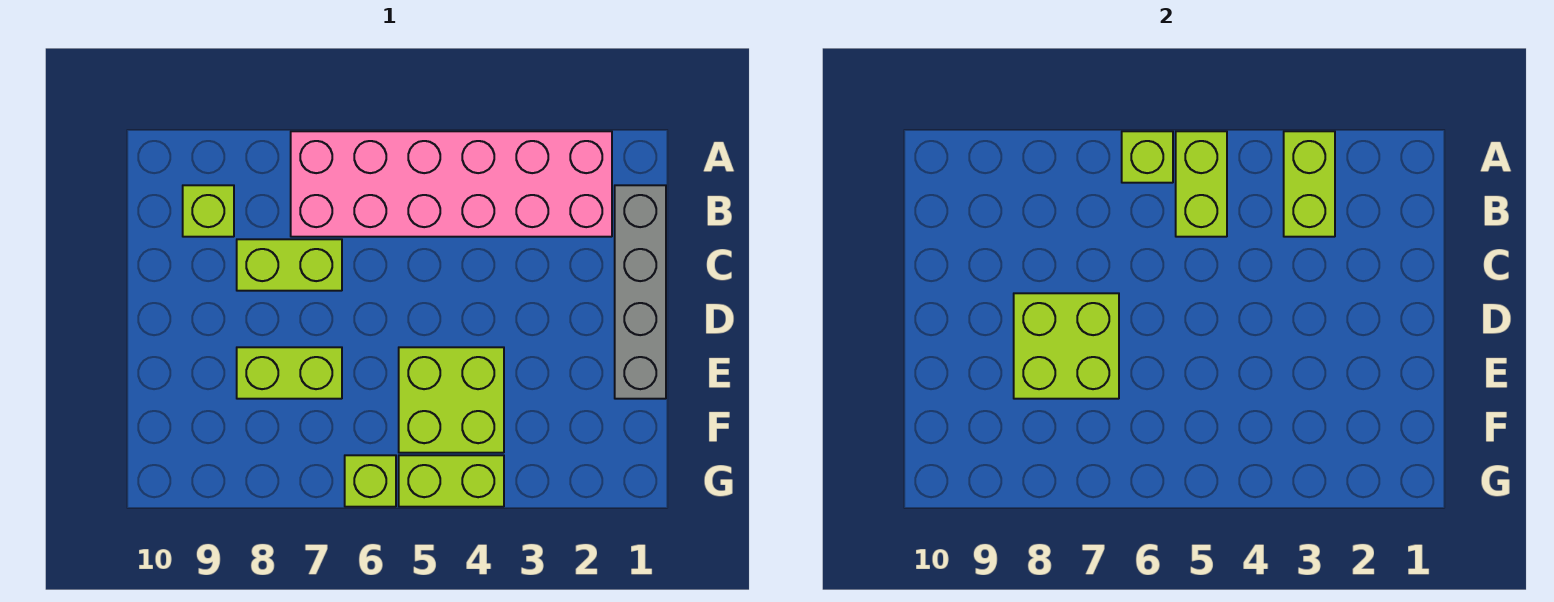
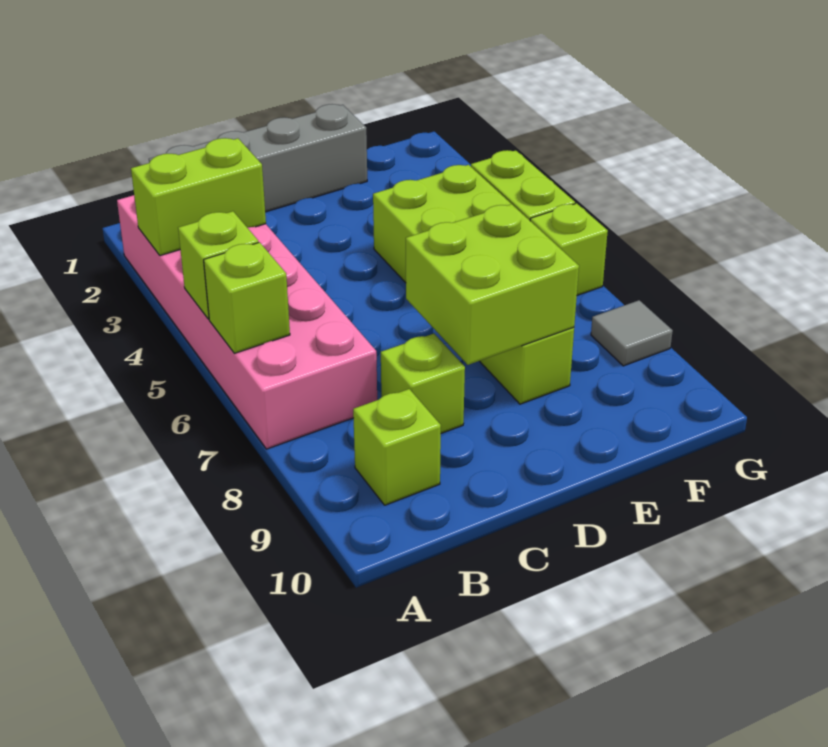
lime brick A5:B5 level 2 -> lime brick A5 level 2
lime brick C7:C8 level 1 -> lime brick C8 level 1
none -> grey tile G8 level 1

